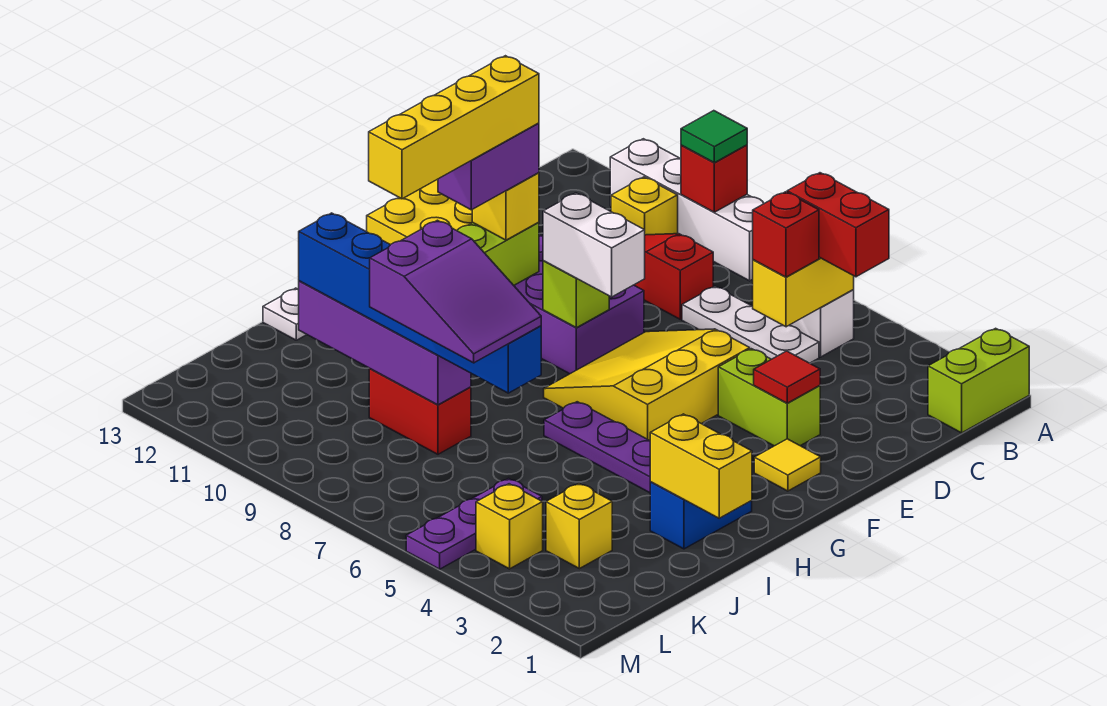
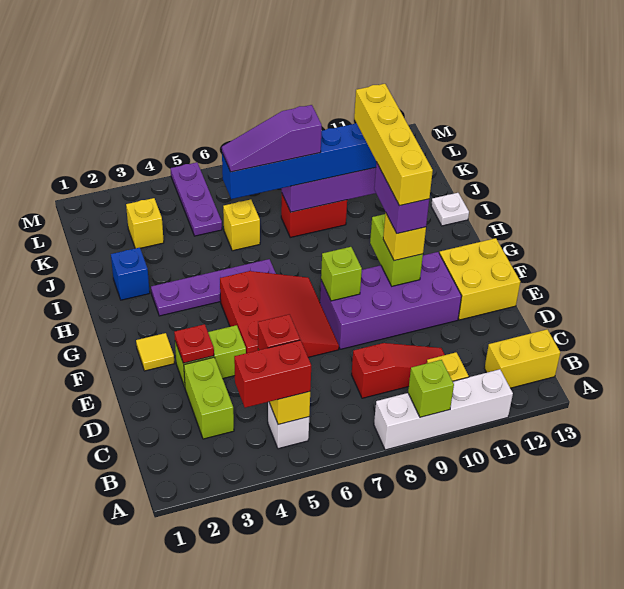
lime brick A1:B1 level 1 -> lime brick C3:D3 level 1
red brick A9 level 2 -> lime brick A9 level 2
green tile A9 level 3 -> none
white plate C5:C7 level 1 -> none
red tile E3 level 2 -> red plate E3 level 2
yellow slope E5:G7 level 1 top 5 -> red slope E5:G7 level 1 top 5
white brick F7:F8 level 3 -> none
blue brick H2:I2 level 1 -> blue brick I2 level 1
yellow brick I1:I2 level 2 -> yellow brick B12:B13 level 1
purple slope J6:K8 level 4 top 8 -> purple slope J6:J8 level 4 top 8
yellow brick L4 level 1 -> yellow brick J6 level 1

